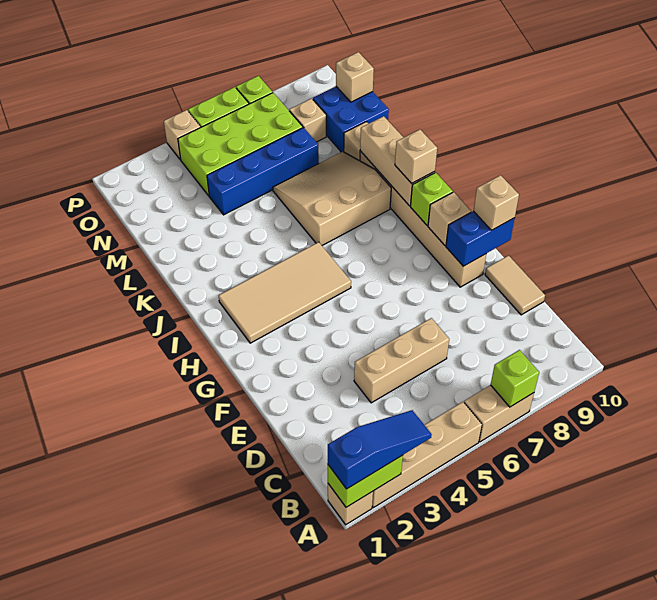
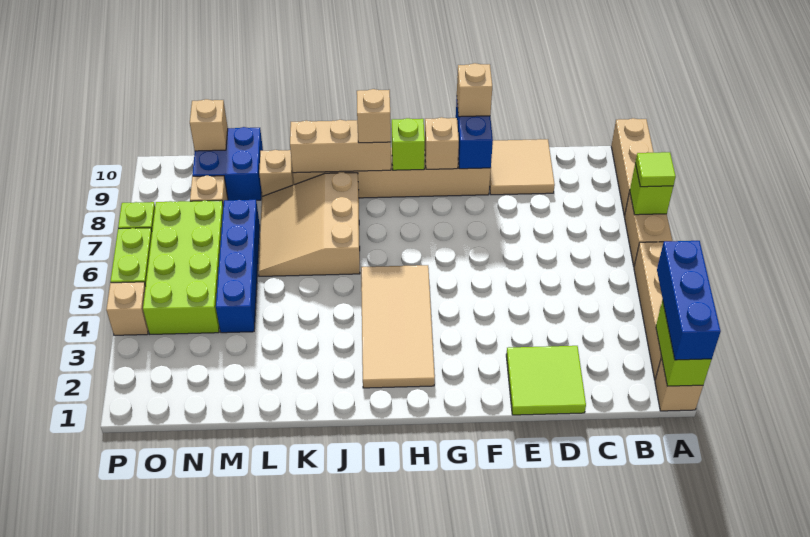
blue slope A1:A3 level 3 top 1 -> blue brick A1:A3 level 3
none -> lime tile A7 level 3
none -> lime tile D1:E2 level 1
tan brick D4:D6 level 1 -> tan brick A8:A10 level 1
tan tile D10:E10 level 1 -> tan tile D9:E10 level 1

